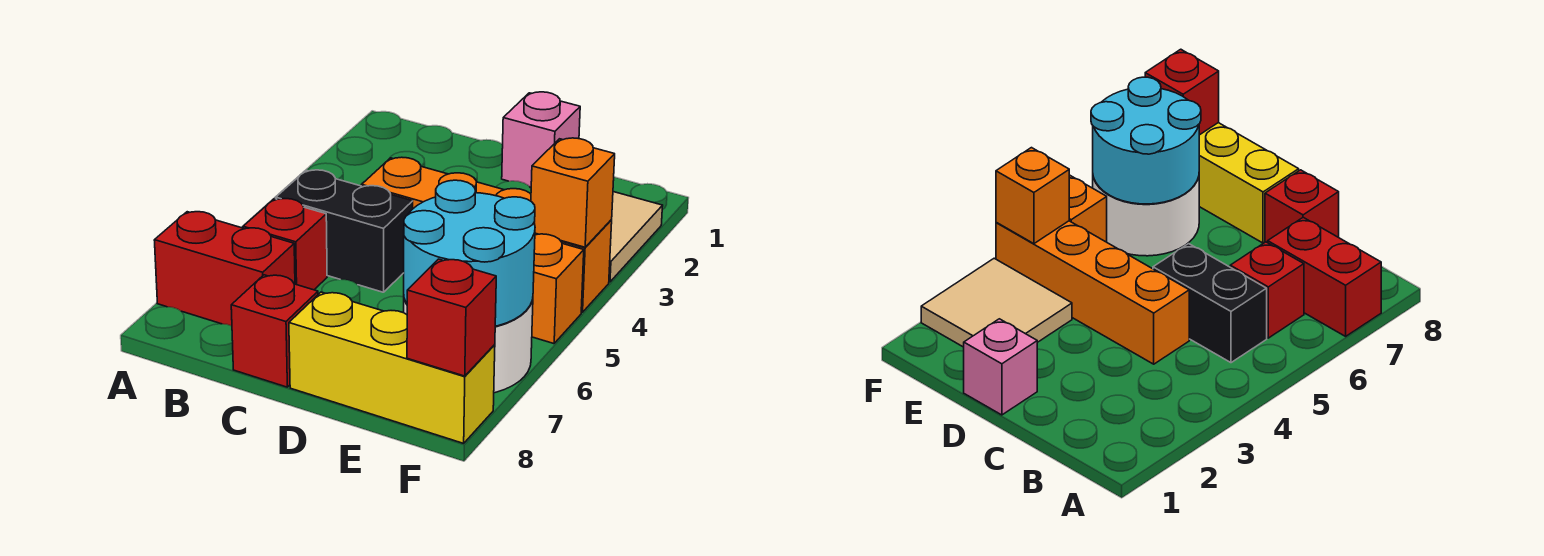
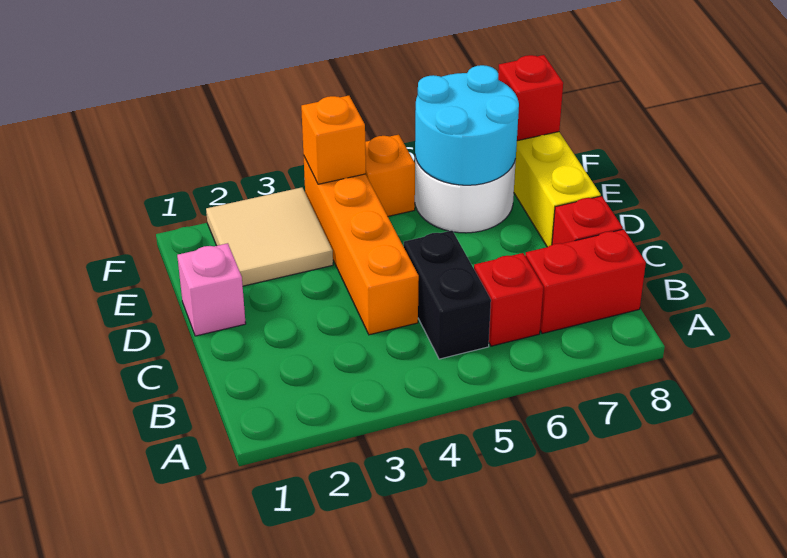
red brick A7:B7 level 1 -> red brick B7:B8 level 1

